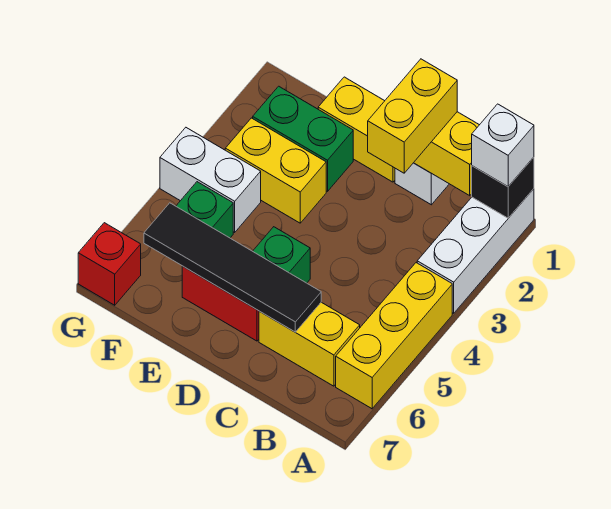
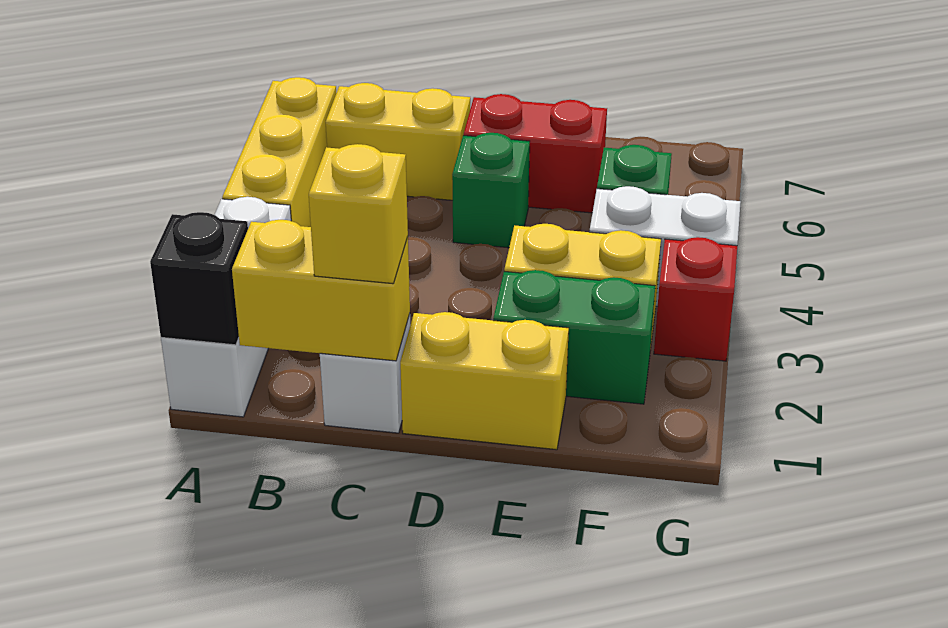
white brick A1 level 3 -> none
yellow brick C1:C2 level 3 -> yellow brick C1 level 3
black tile C6:F6 level 2 -> none
red brick G7 level 1 -> red brick G3 level 1

